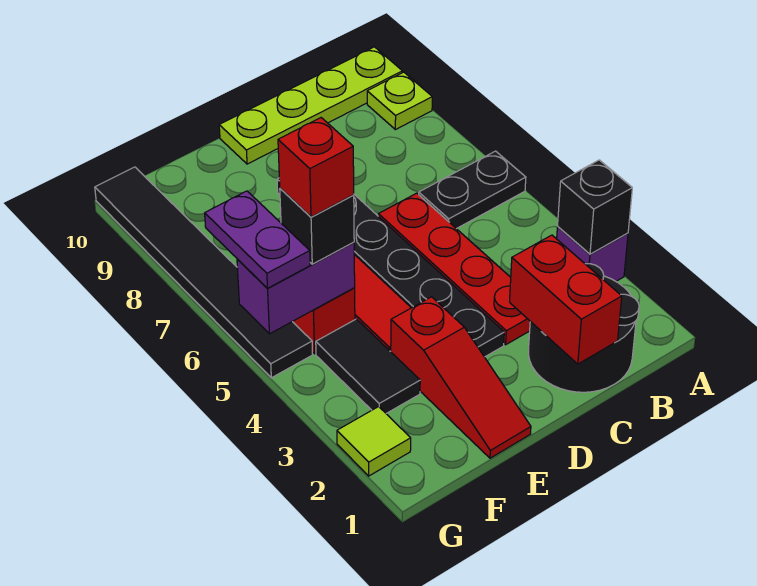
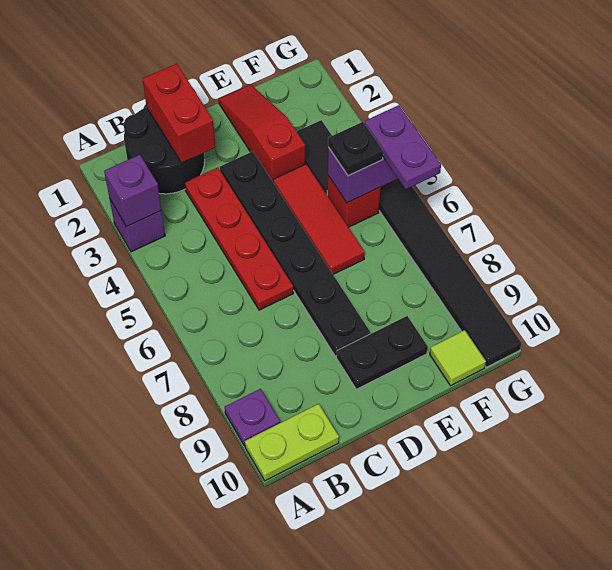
black brick A3 level 2 -> purple brick A3 level 2
black plate A6:B6 level 1 -> black plate D9:E9 level 1
lime plate A9 level 1 -> purple plate A9 level 1
lime plate A10:D10 level 1 -> lime plate A10:B10 level 1
black brick F5 level 3 -> black plate F5 level 3
red brick F5 level 4 -> none
lime tile G2 level 1 -> lime tile F10 level 1

